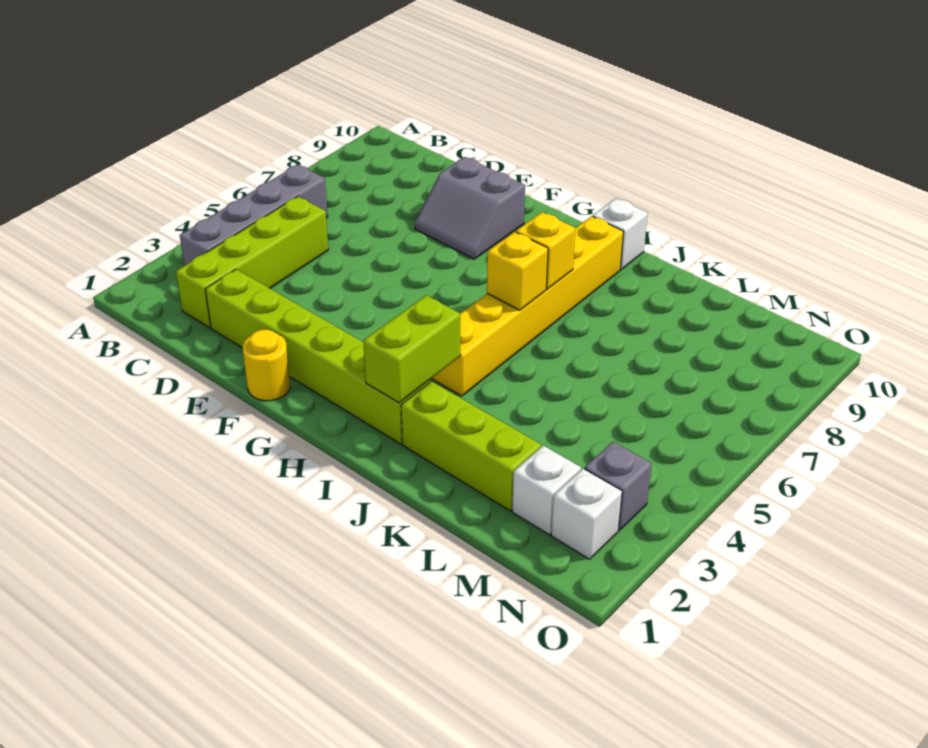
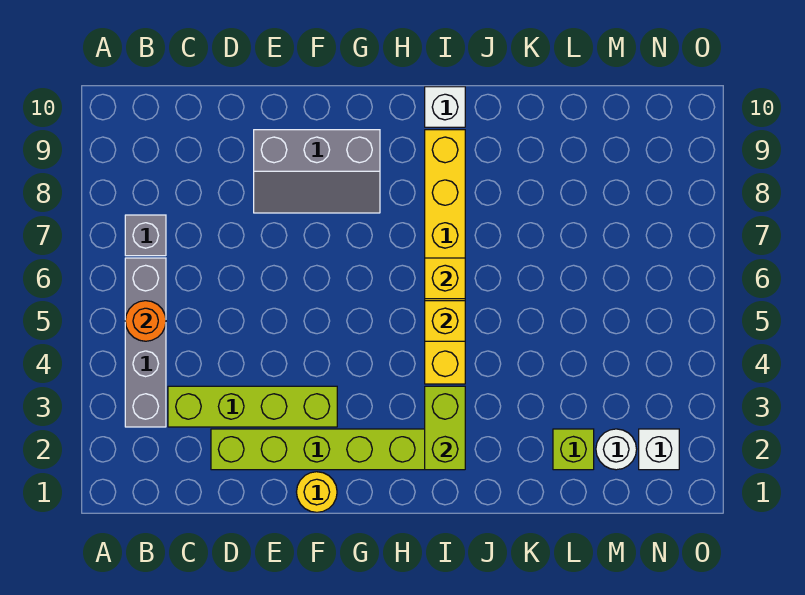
none -> orange round brick B5 level 2
lime brick C2:C5 level 1 -> lime brick C3:F3 level 1
grey slope E8:F9 level 1 top 9 -> grey slope E8:G9 level 1 top 9
yellow brick I7 level 2 -> yellow brick I5 level 2
lime brick J2:L2 level 1 -> lime brick L2 level 1
white brick M2 level 1 -> white round brick M2 level 1
grey brick N3 level 1 -> grey brick B7 level 1

